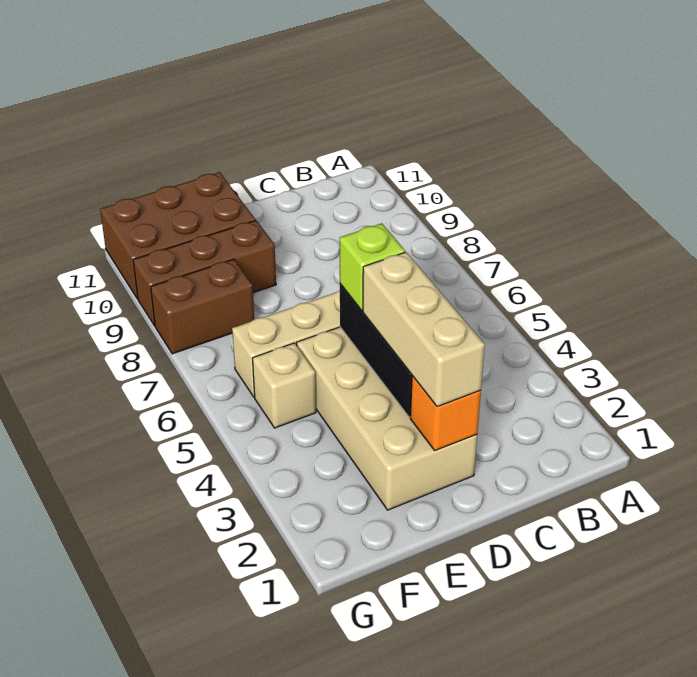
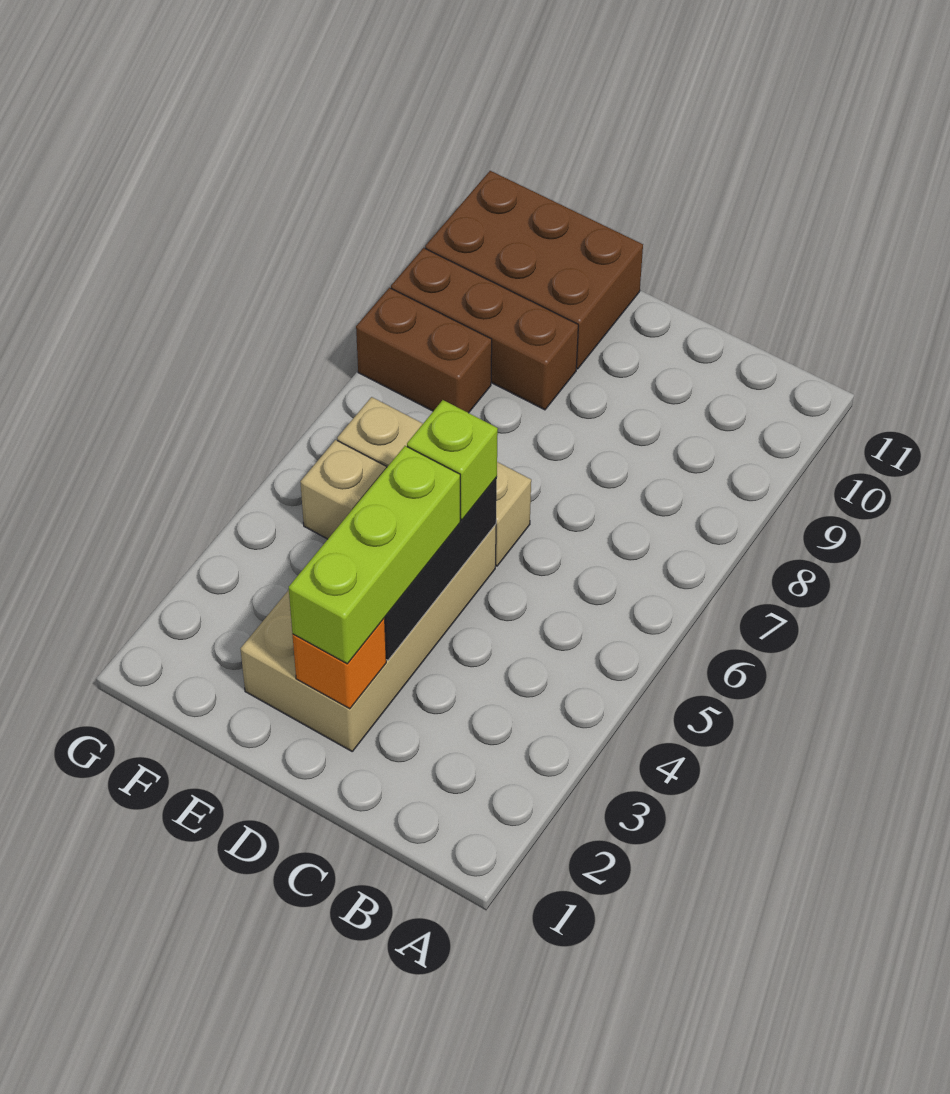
tan brick D2:D4 level 3 -> lime brick D2:D4 level 3

